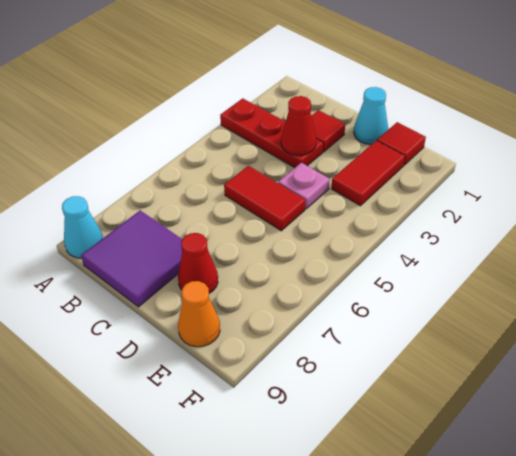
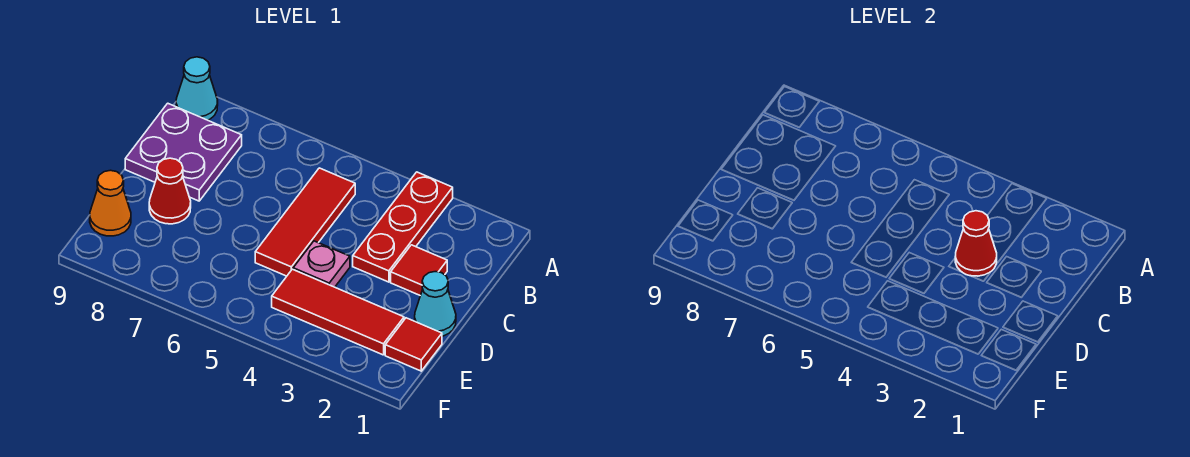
purple tile B8:C9 level 1 -> purple plate B8:C9 level 1
red tile C5:D5 level 1 -> red tile B5:D5 level 1
red tile E2:E3 level 1 -> red tile E2:E4 level 1

